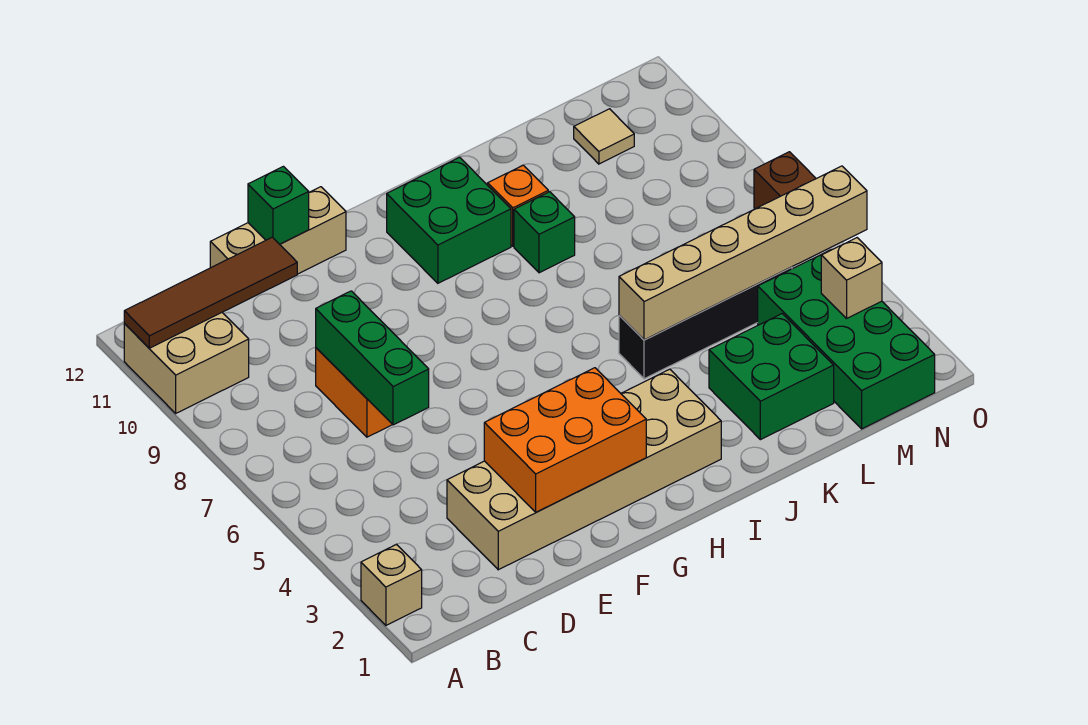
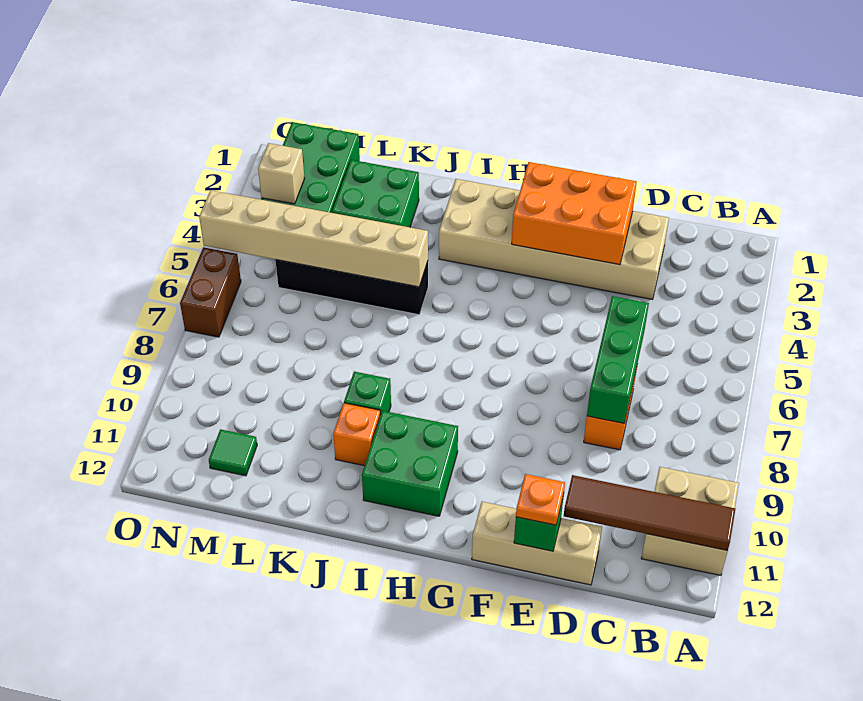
tan brick A2 level 1 -> none
none -> orange plate E12 level 3
tan tile M11 level 1 -> green tile M11 level 1

